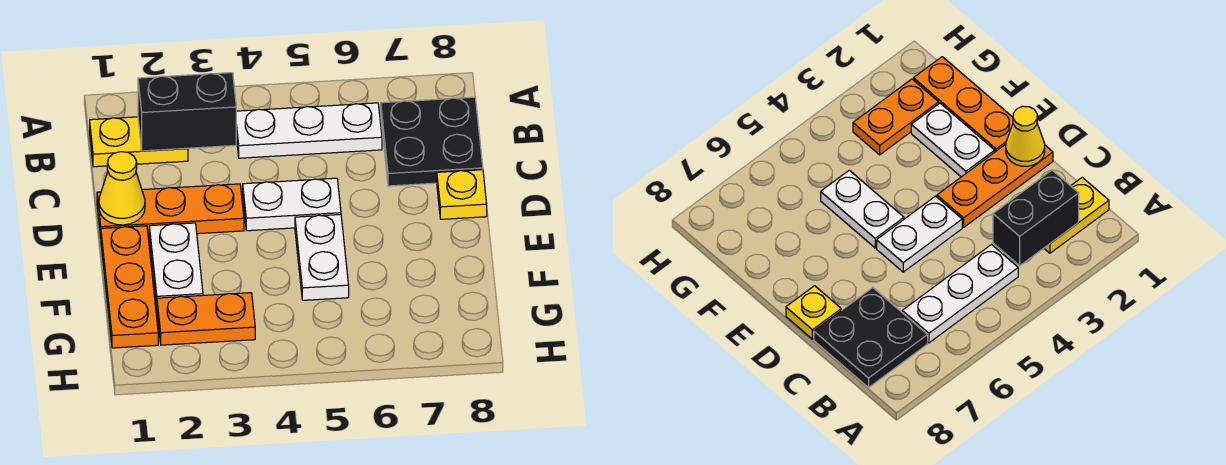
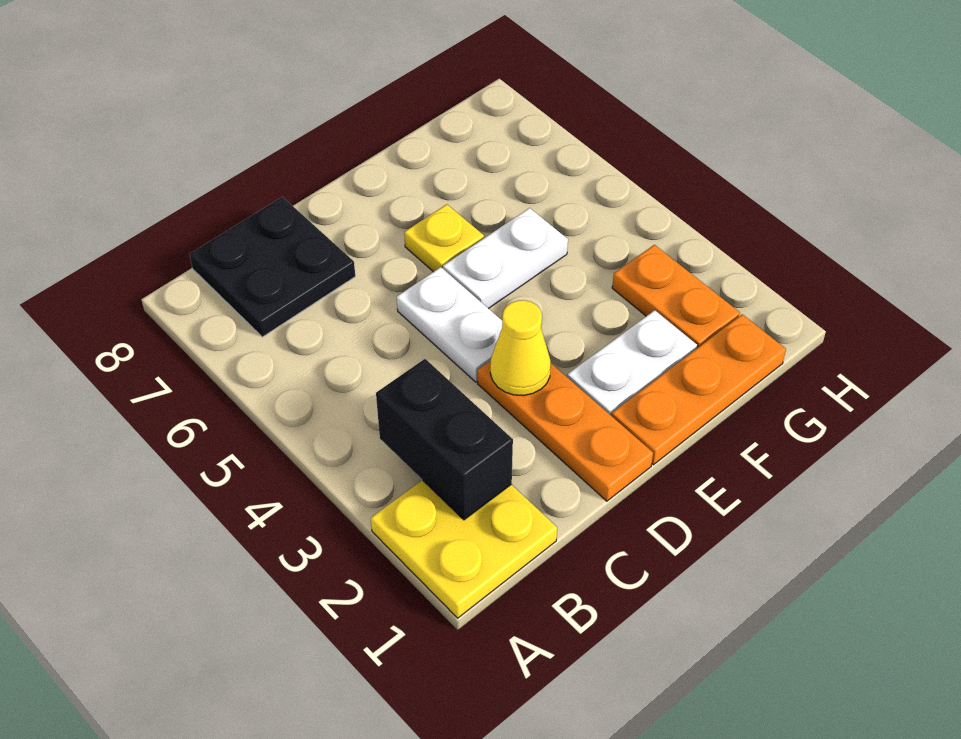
yellow plate B1:B2 level 1 -> yellow plate A1:B2 level 1
white plate B4:B6 level 1 -> none
yellow cone D1 level 2 -> yellow cone D3 level 2
yellow plate D8 level 1 -> yellow plate E6 level 1

